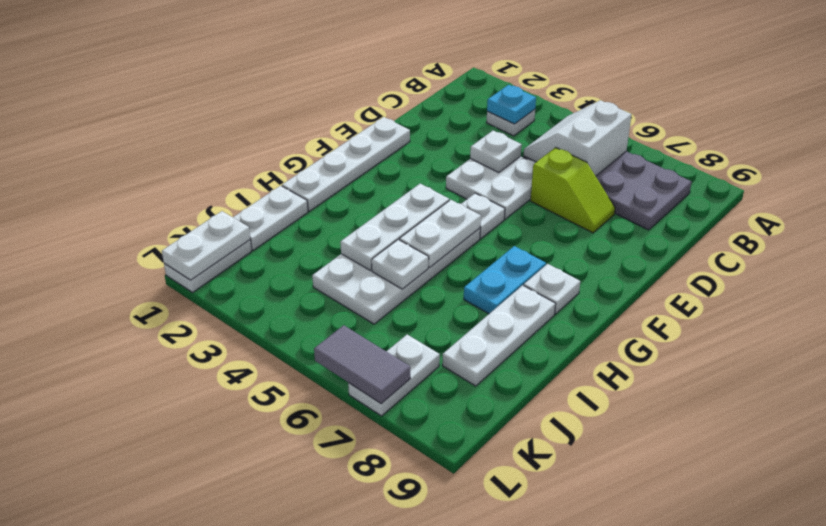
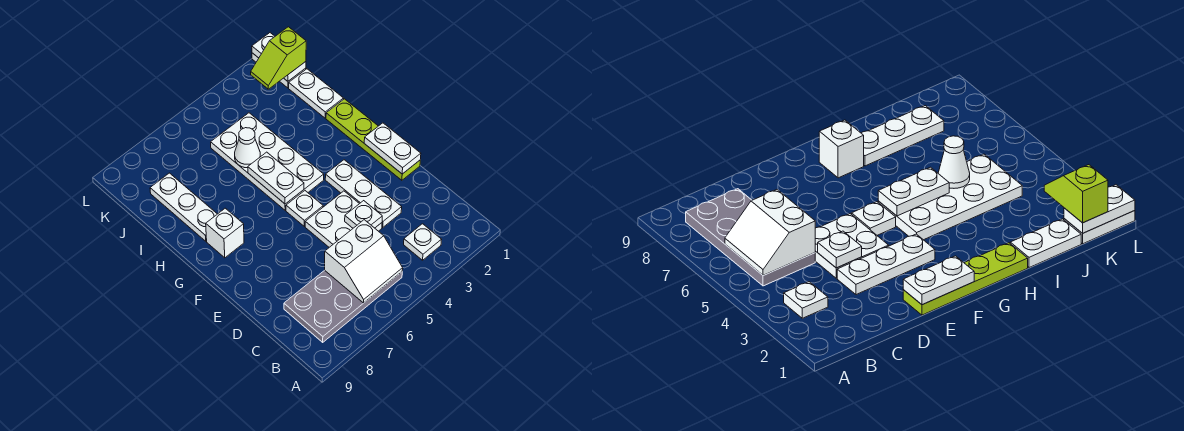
cyan plate B3 level 2 -> none
white slope B5:C6 level 2 top 6 -> white slope B5:C6 level 2 top C
lime slope D6:D7 level 1 top 6 -> lime slope K1:K2 level 3 top 1
white plate E1:H1 level 1 -> lime plate E1:H1 level 1
white plate G4:I4 level 2 -> white plate D3:F3 level 1
cyan plate G7:H7 level 1 -> none
white plate G8 level 1 -> white brick G8 level 1
white plate I5 level 2 -> white cone I5 level 2
white plate K7:L7 level 1 -> white plate E1:F1 level 2
grey tile L6:L7 level 2 -> none

